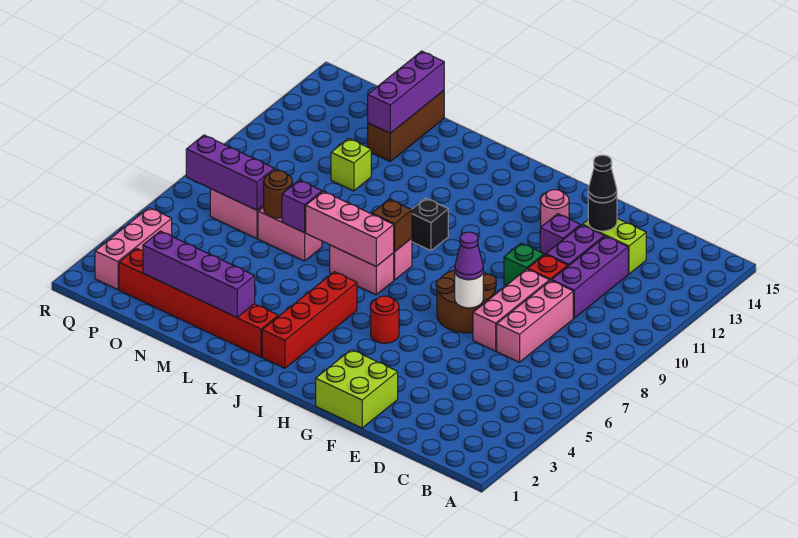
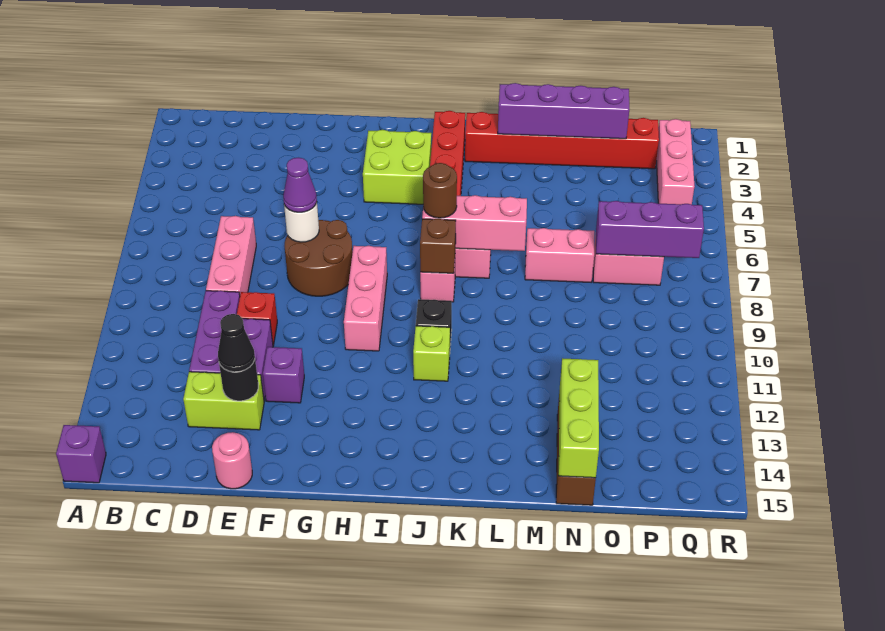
pink brick E7:E9 level 1 -> pink brick H8:H10 level 1
lime brick F1:G2 level 1 -> lime brick H3:I4 level 1
green brick F10 level 1 -> none
pink round brick G13 level 1 -> pink round brick E15 level 1
red round brick H5 level 1 -> none
purple brick M7 level 2 -> purple brick A15 level 1
brown round brick N7 level 2 -> brown round brick J7 level 3
lime brick N11 level 1 -> lime brick J11 level 1
purple brick N13:N15 level 2 -> lime brick N13:N15 level 2

